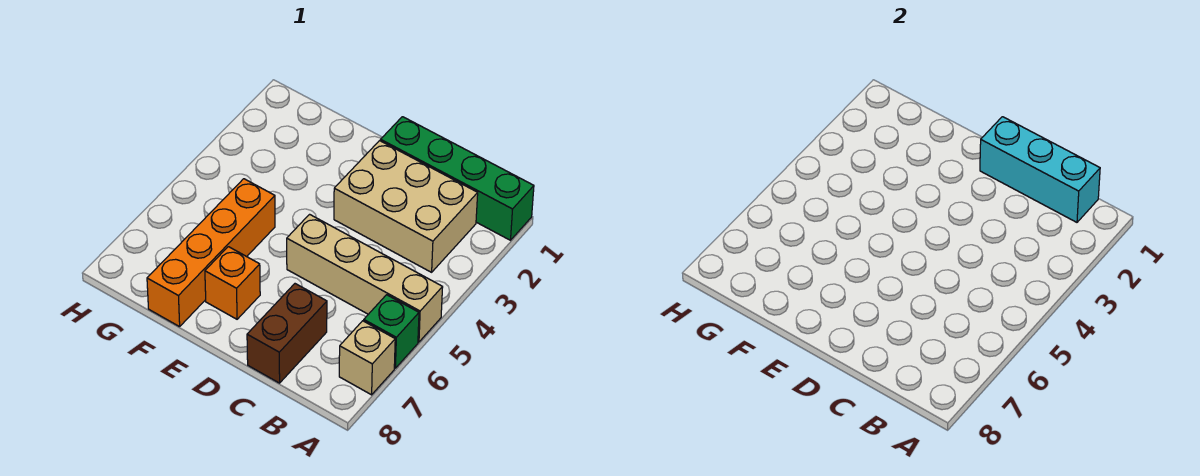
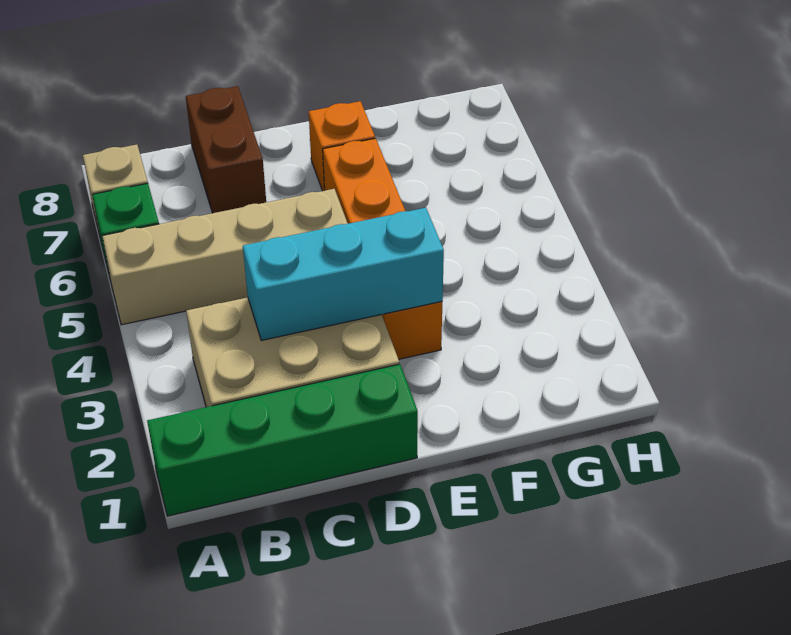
cyan brick B1:D1 level 2 -> cyan brick C3:E3 level 2
orange brick F5:F8 level 1 -> orange brick E3:E6 level 1

